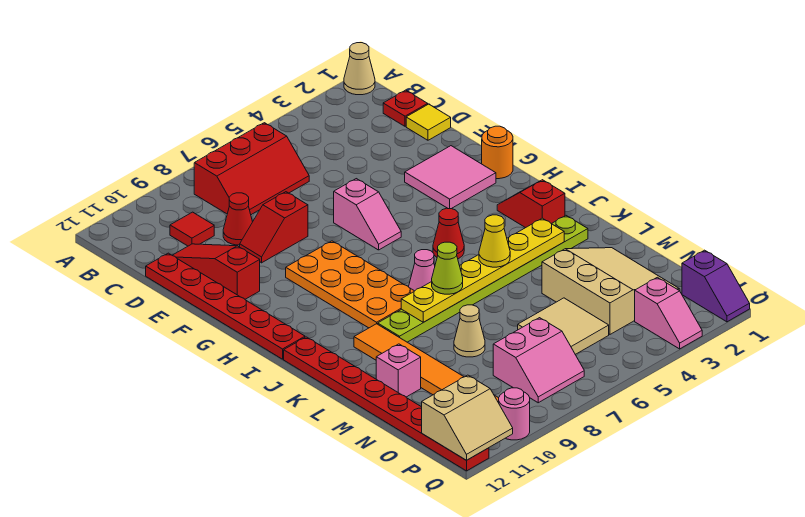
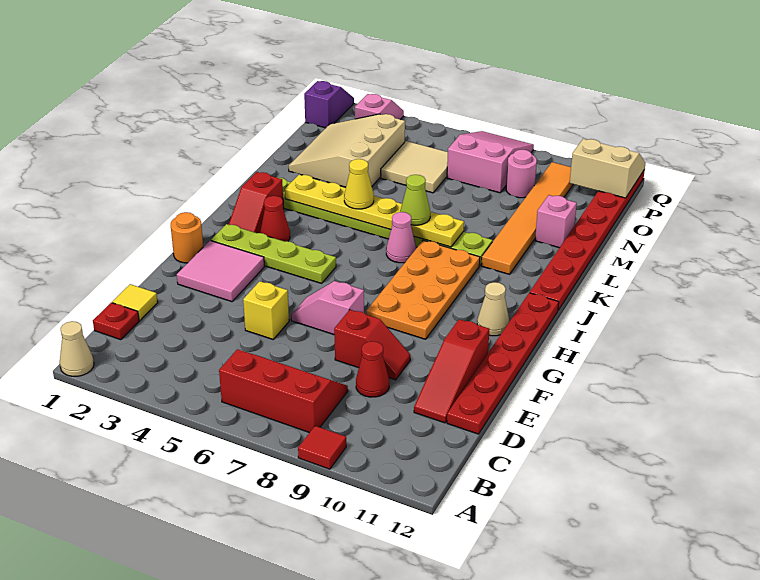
red tile C10 level 1 -> red tile A9 level 1
none -> yellow brick E5 level 1
pink slope F6:G6 level 1 top F -> pink slope F6:F7 level 1 top 7
none -> lime plate H2:H5 level 1
red cone I5 level 1 -> red cone I3 level 1
tan cone M8 level 1 -> tan cone H11 level 1
pink slope O7:P8 level 1 top O -> pink slope O7:Q8 level 1 top O
pink round brick Q10 level 1 -> pink round brick O9 level 1

